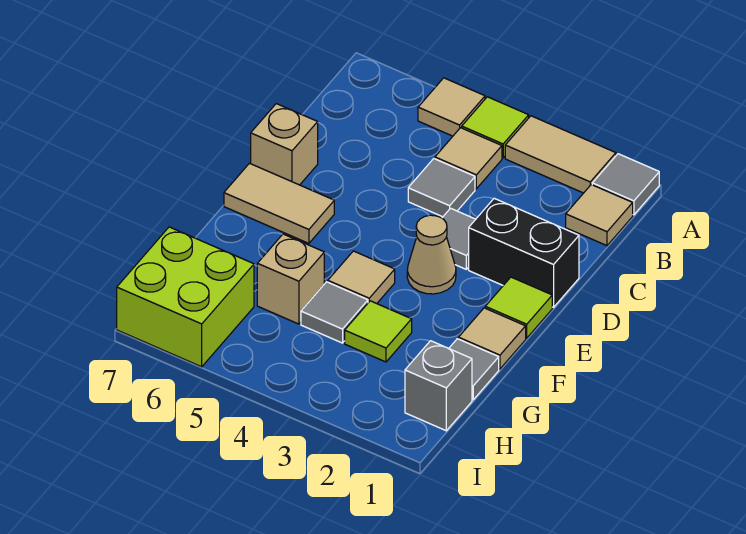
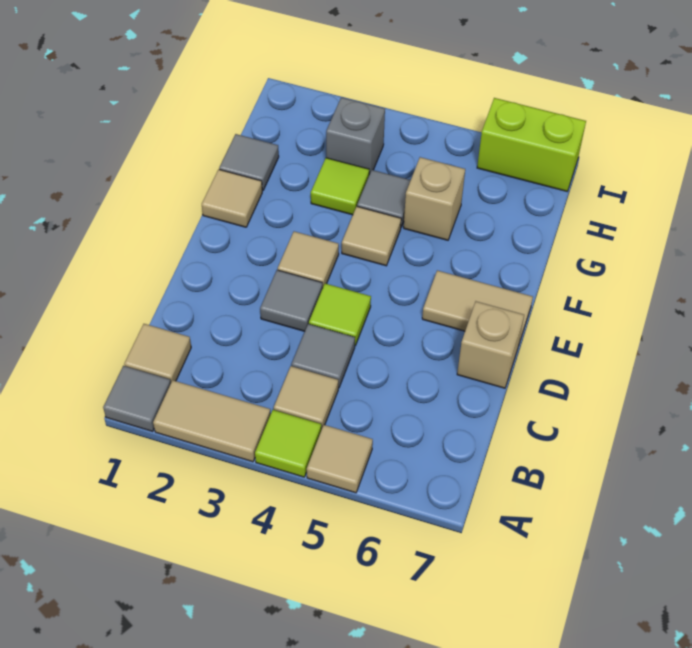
black brick D1:D2 level 1 -> none
lime tile E1 level 1 -> lime tile D4 level 1
tan cone E3 level 1 -> tan tile E3 level 1
grey brick H1 level 1 -> grey brick H3 level 1
lime brick H6:I7 level 1 -> lime brick I6:I7 level 1

